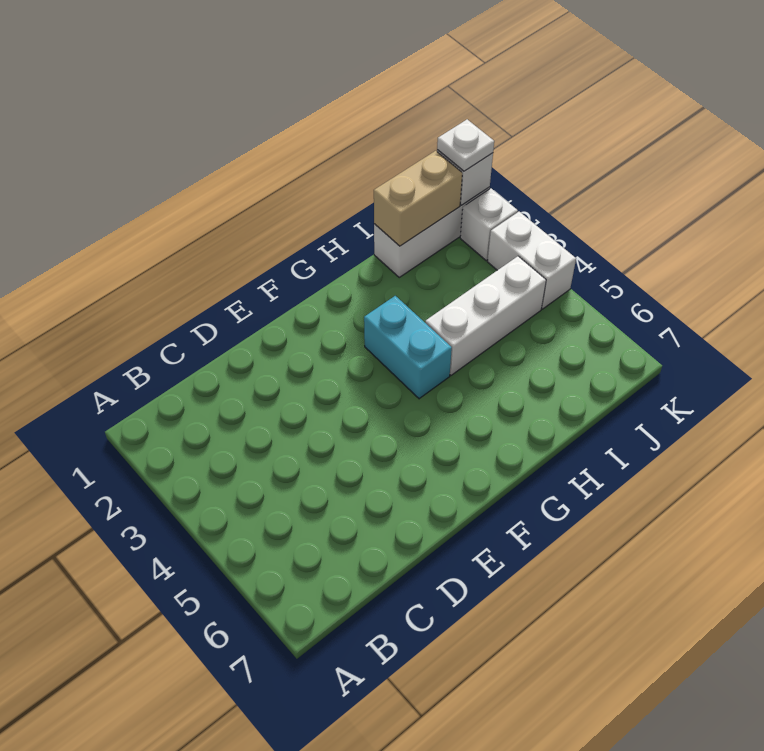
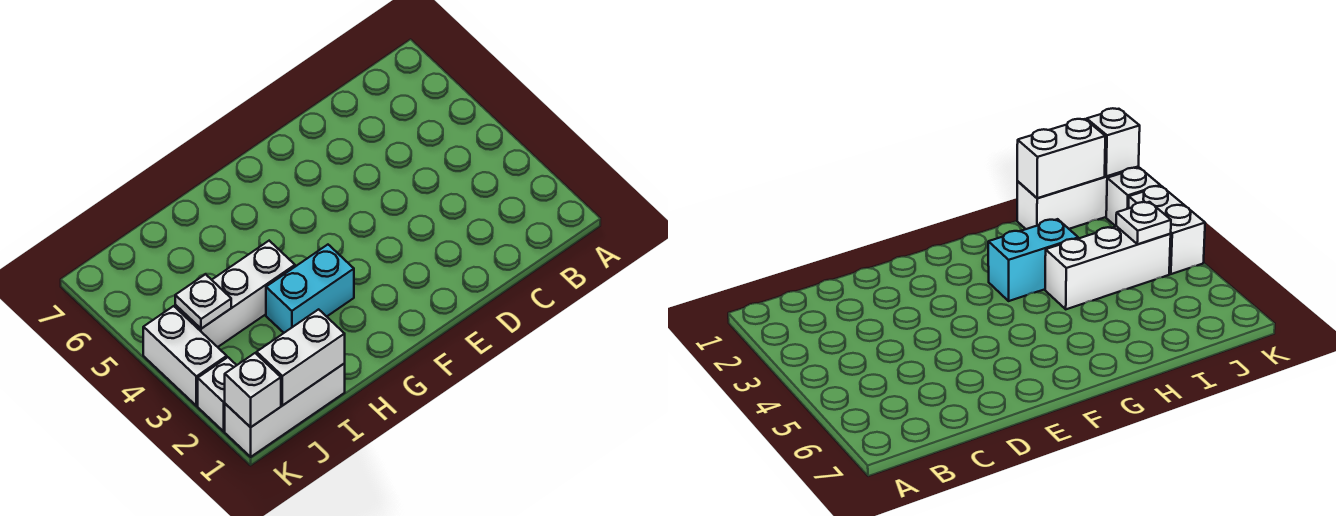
cyan brick G3:G4 level 1 -> cyan brick G3:H3 level 1
tan brick I1:J1 level 2 -> white brick I1:J1 level 2
white plate K1 level 3 -> white plate J4 level 2

